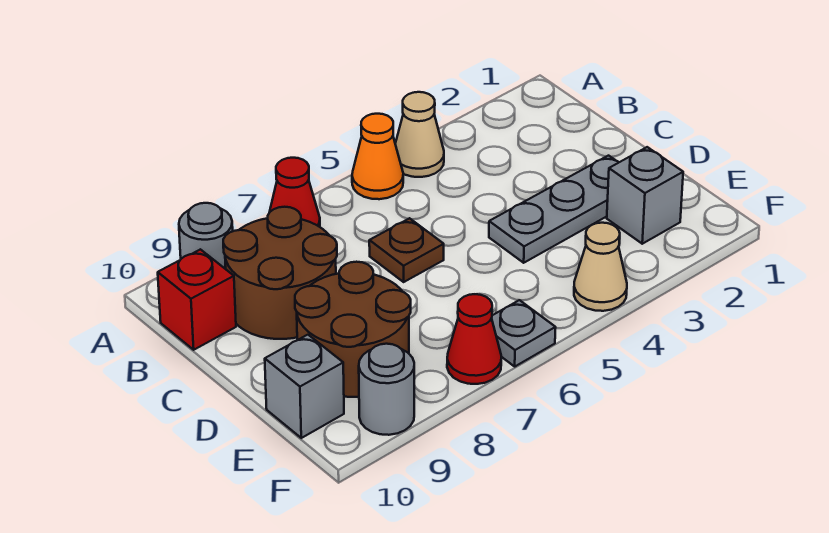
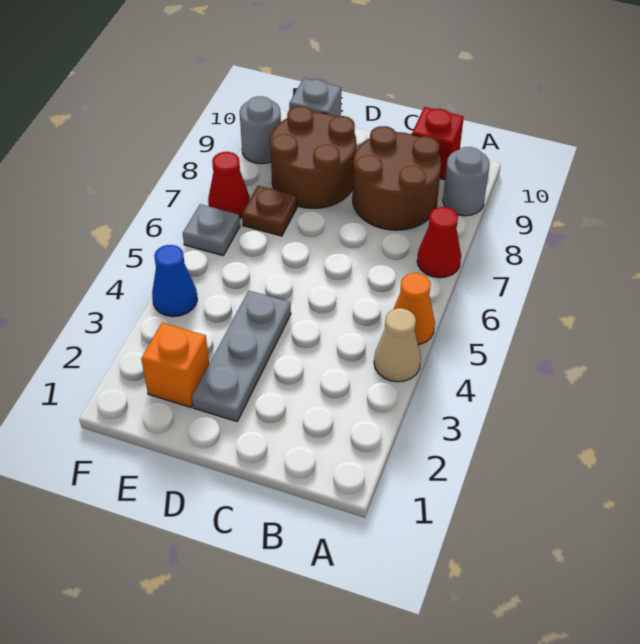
brown plate C6 level 1 -> brown plate E7 level 1
grey brick E2 level 1 -> orange brick E2 level 1
tan cone F4 level 1 -> blue cone F4 level 1

